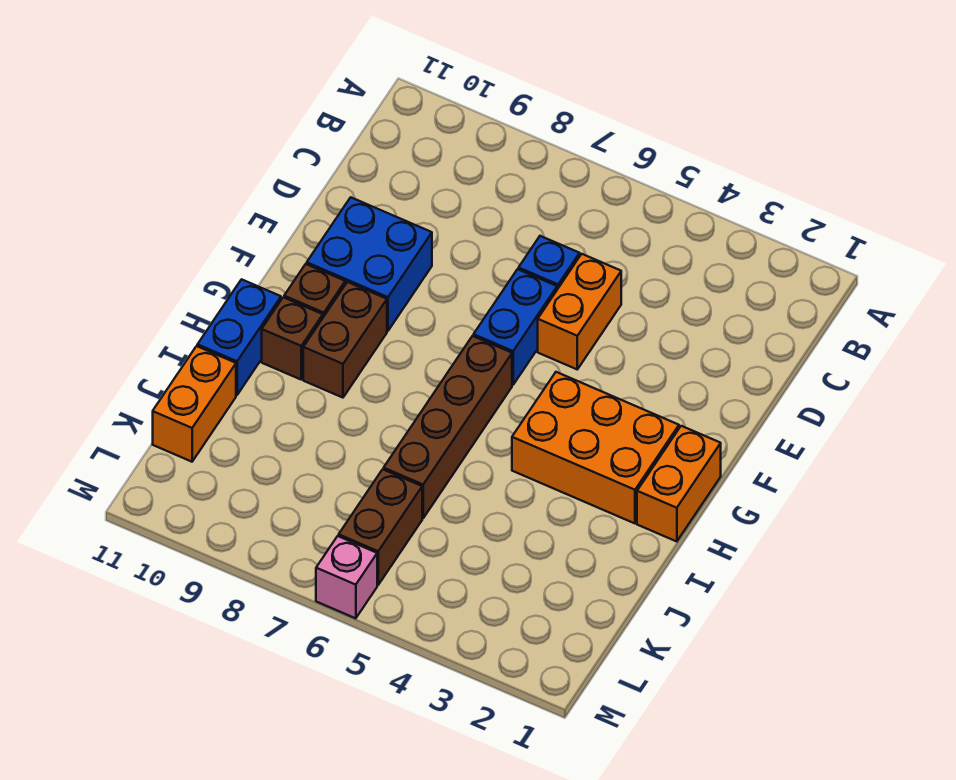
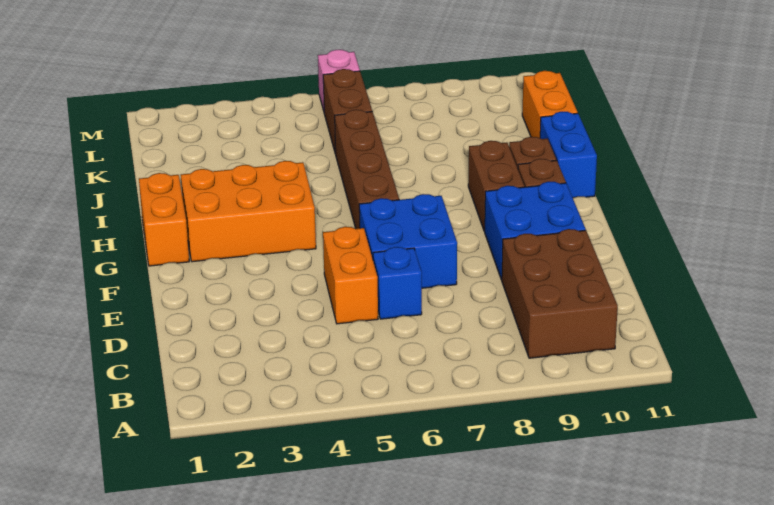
none -> brown brick B9:D10 level 1
blue brick E6:F6 level 1 -> blue brick E6:F7 level 1

